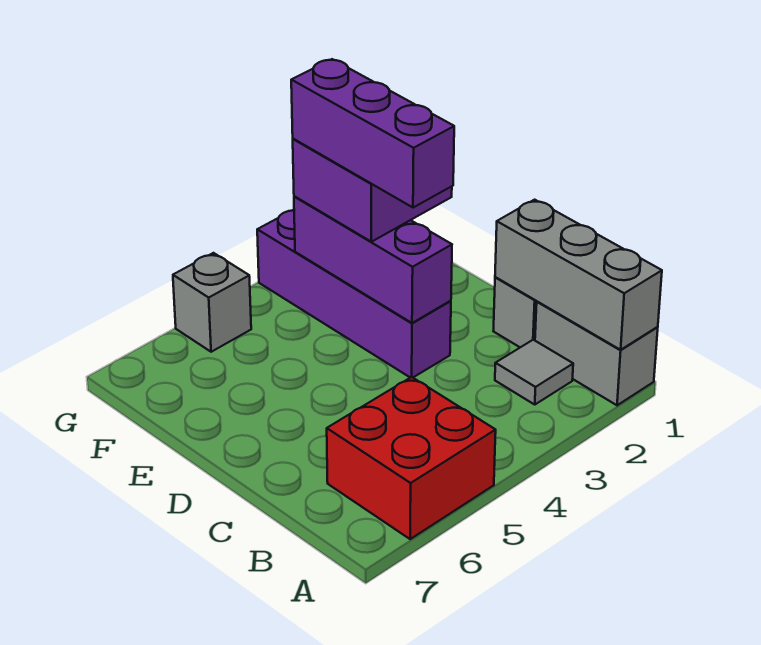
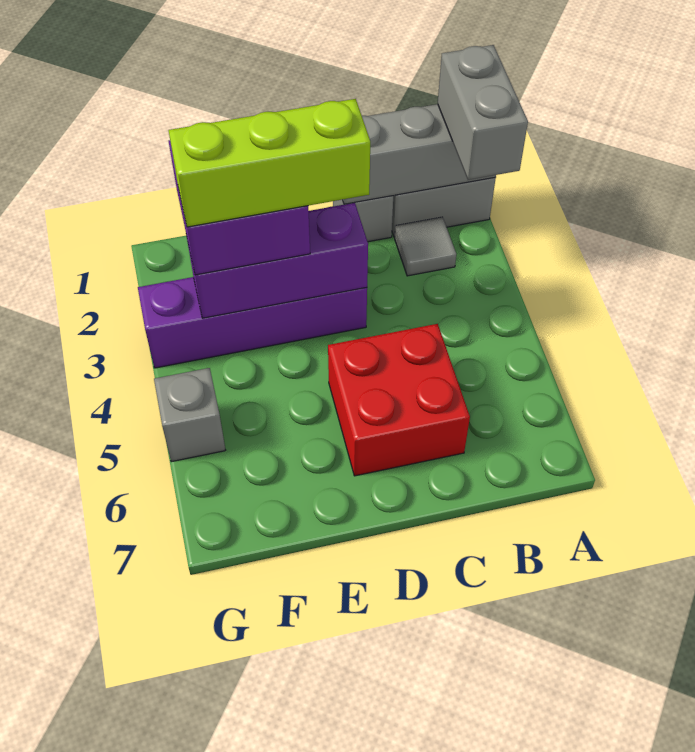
none -> grey brick A1:A2 level 3
red brick A5:B6 level 1 -> red brick C5:D6 level 1
purple brick D3:F3 level 4 -> lime brick D3:F3 level 4

